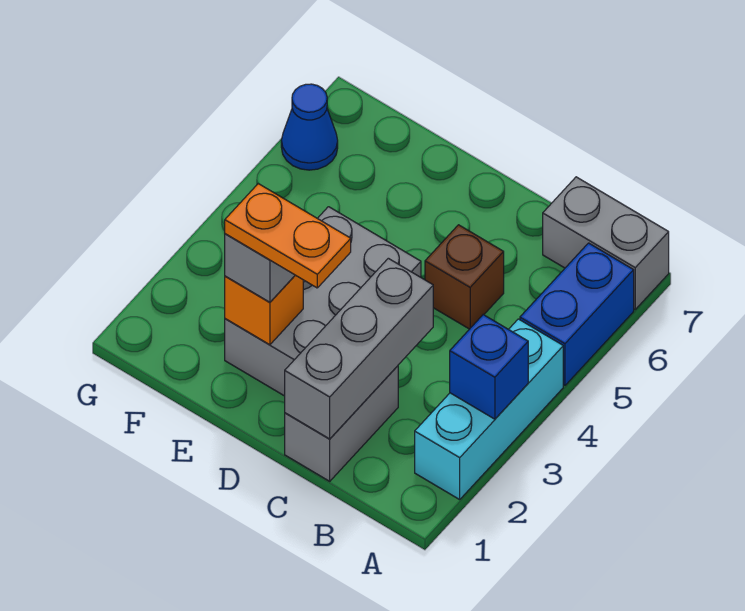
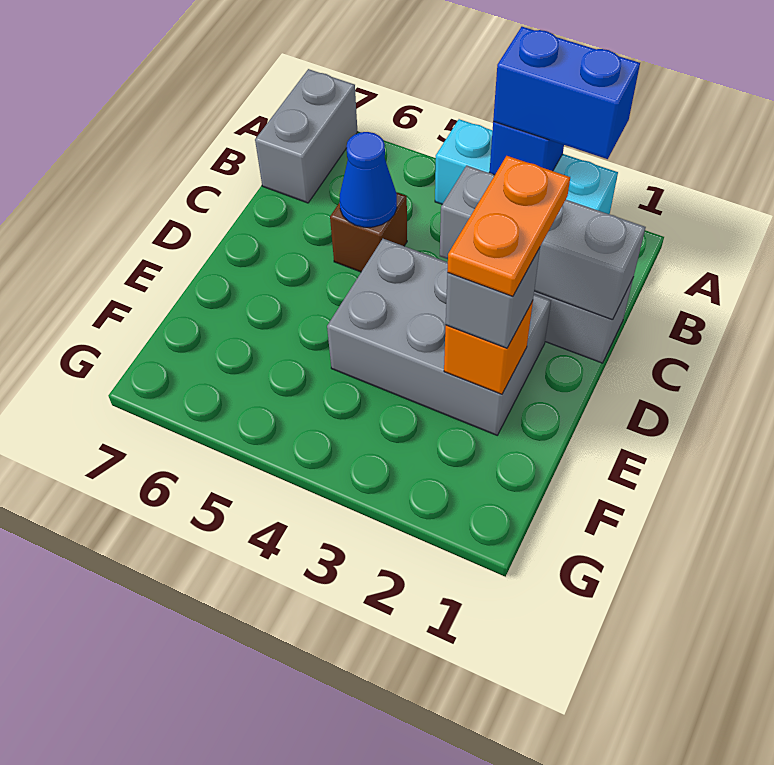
blue brick A5:A6 level 1 -> blue brick A2:A3 level 3
blue cone G6 level 1 -> blue cone C5 level 2

